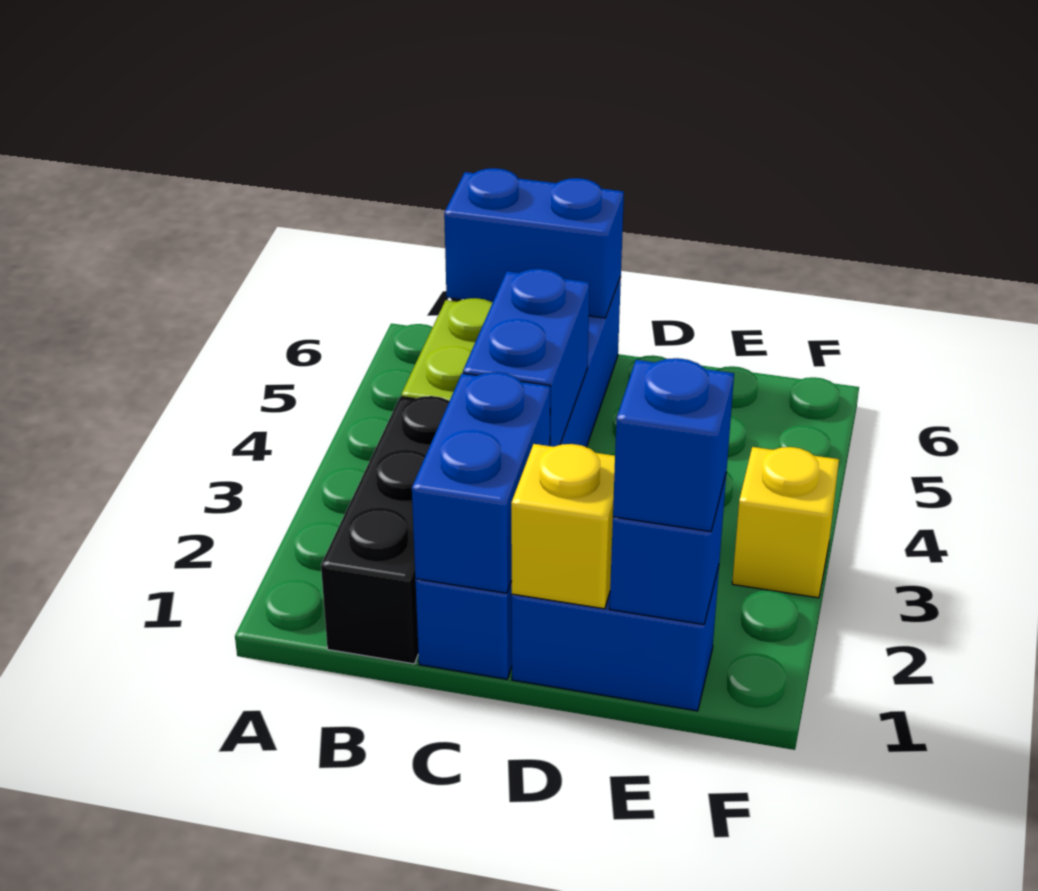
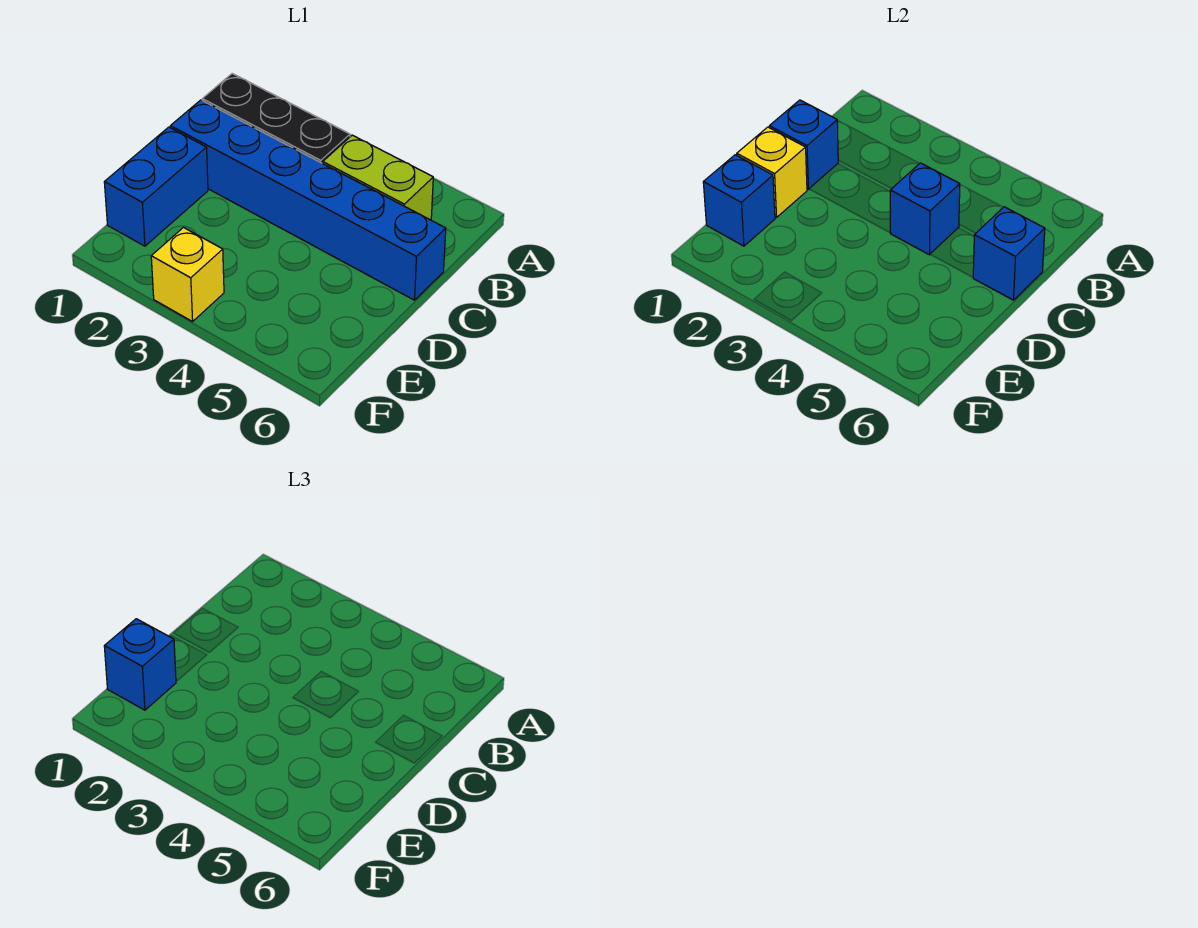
blue brick B6:C6 level 2 -> blue brick C6 level 2
blue brick C1:C2 level 2 -> blue brick C1 level 2
blue brick C3:C4 level 2 -> blue brick C4 level 2

